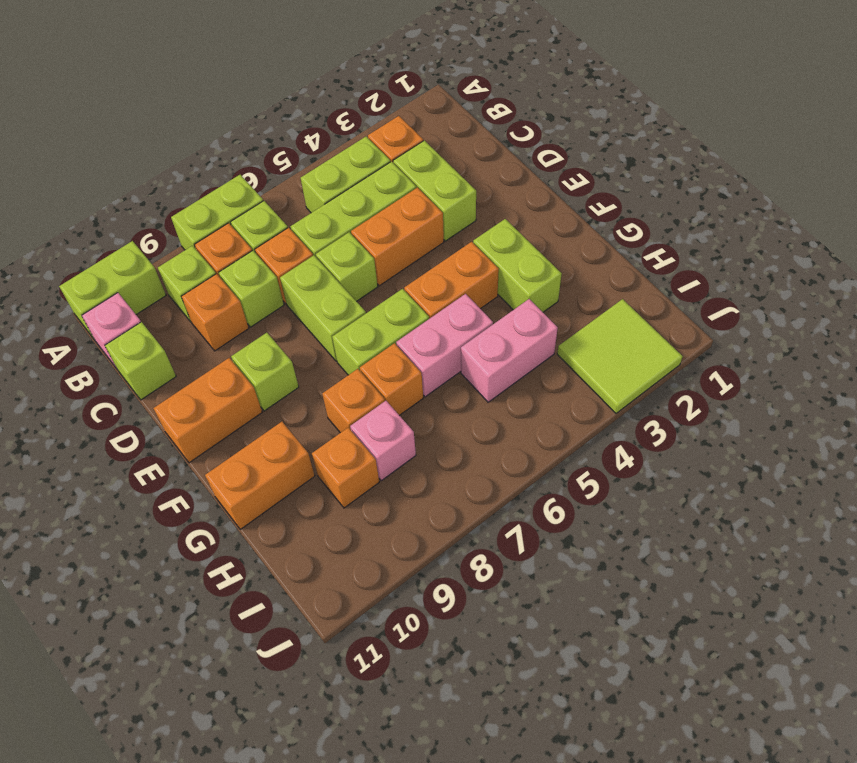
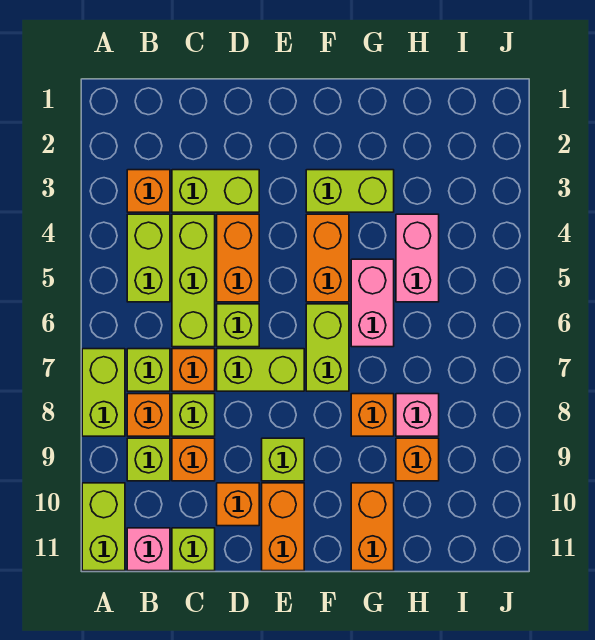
orange brick G7 level 1 -> orange brick D10 level 1
lime tile I2:J3 level 1 -> none

